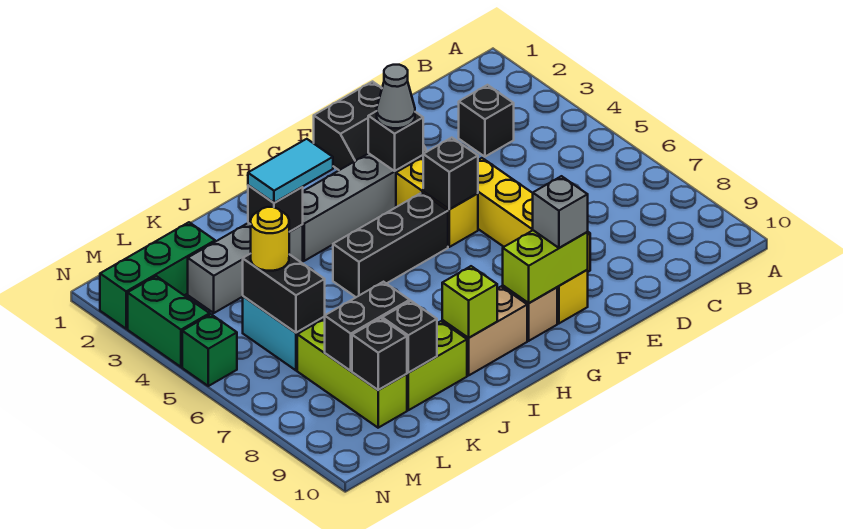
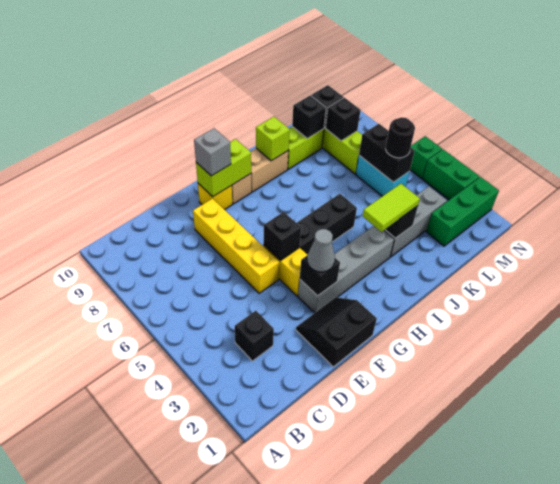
cyan tile I3:J3 level 3 -> lime tile I3:J3 level 3
black brick K8:L8 level 2 -> black brick L8 level 2
yellow round brick L5 level 3 -> black round brick L5 level 3

